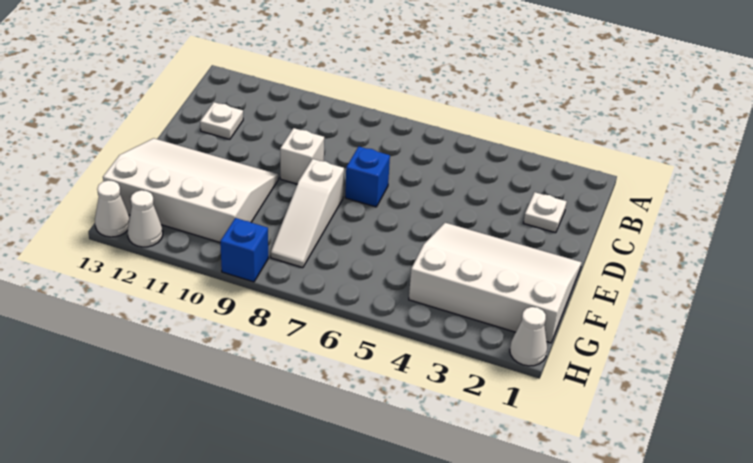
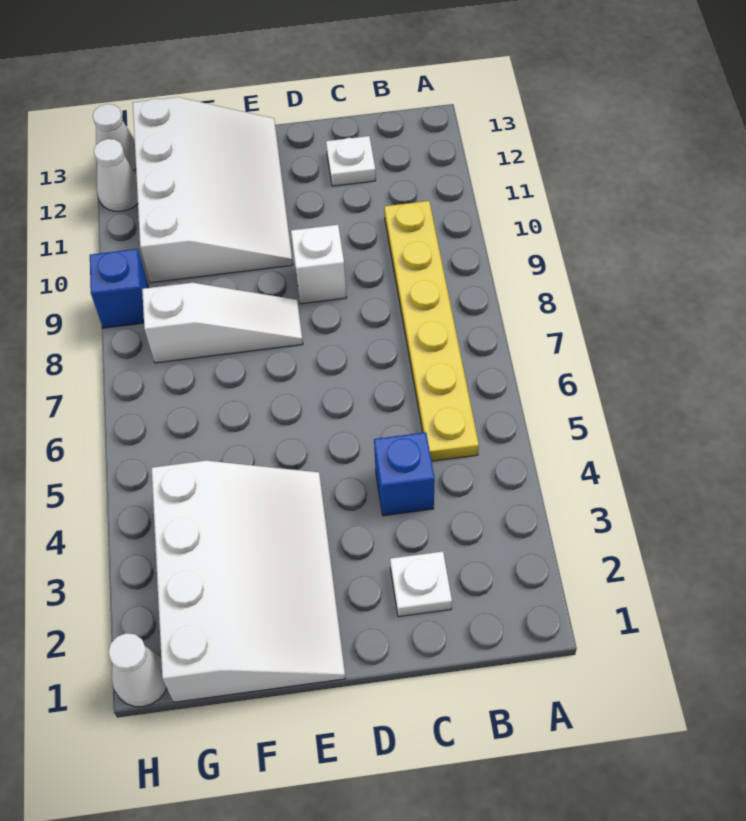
none -> yellow plate B5:B10 level 1
blue brick D7 level 1 -> blue brick C4 level 1
white slope E8:G8 level 1 top E -> white slope E8:G8 level 1 top G

